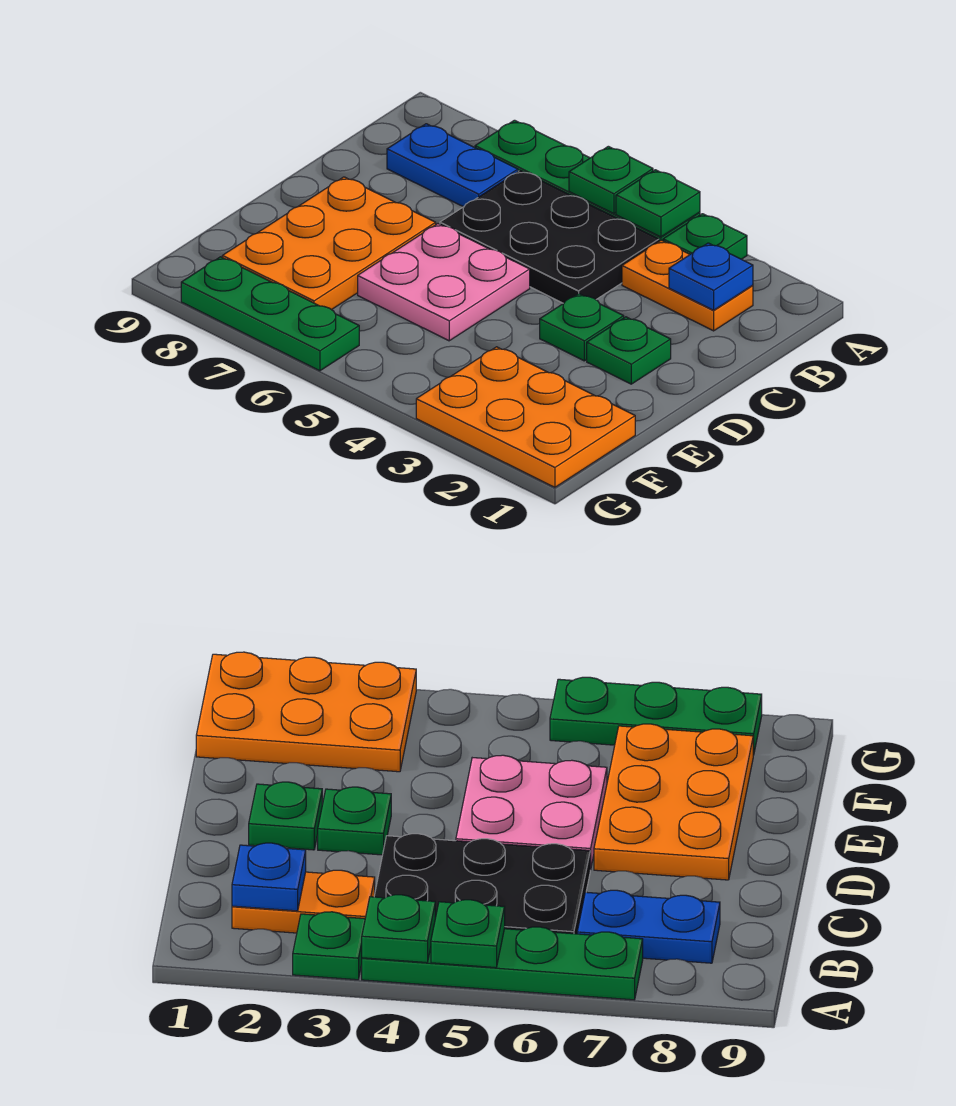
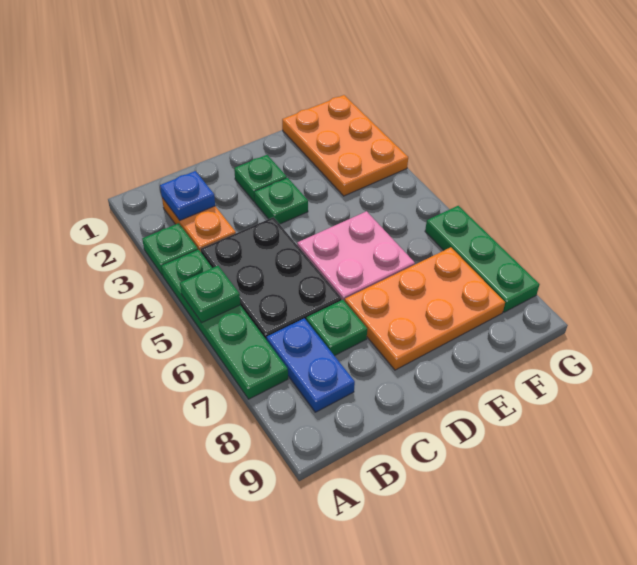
green plate A4 level 2 -> green plate C7 level 1

